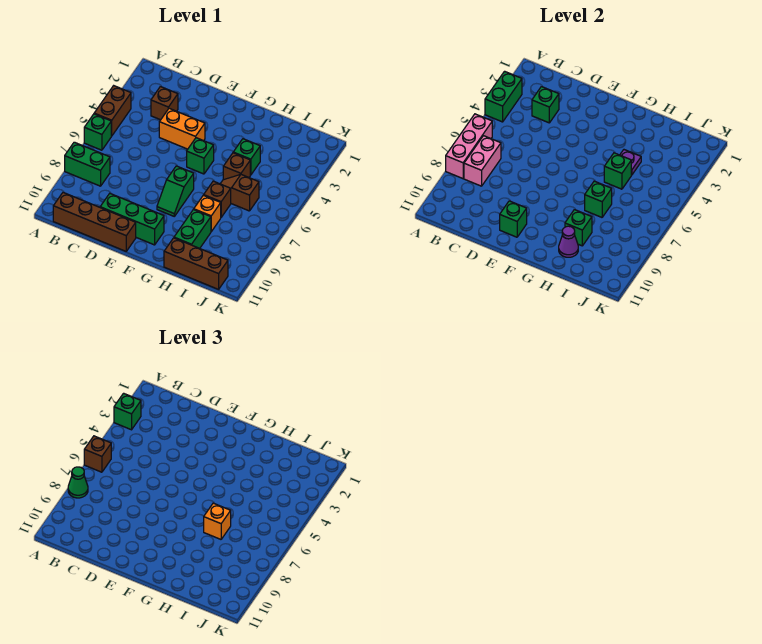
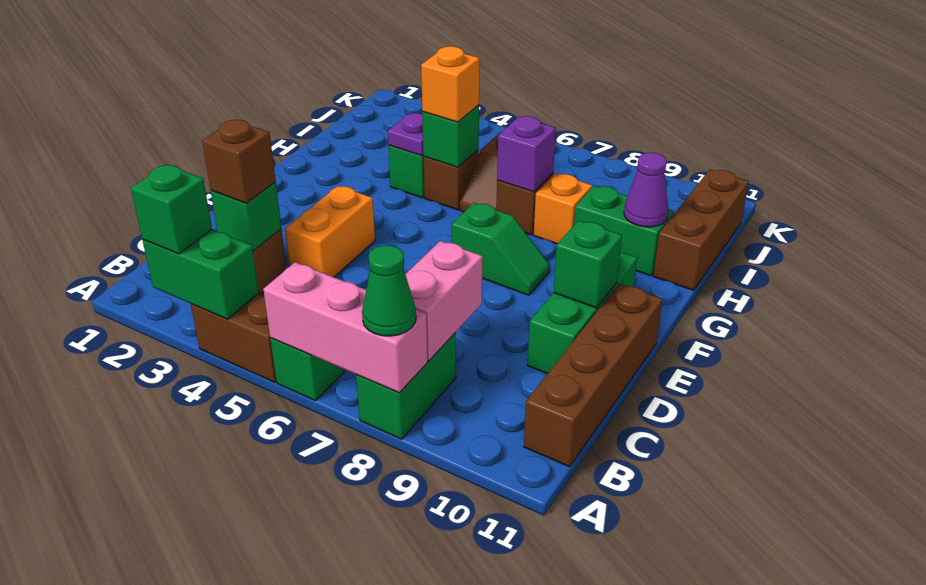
brown brick A6 level 3 -> brown brick C3 level 3
pink brick B7:B8 level 2 -> pink brick B8:C8 level 2
green brick F5 level 1 -> none
green brick H7 level 2 -> purple brick H7 level 2
orange brick H7 level 3 -> orange brick H5 level 3
green brick H9 level 2 -> none

